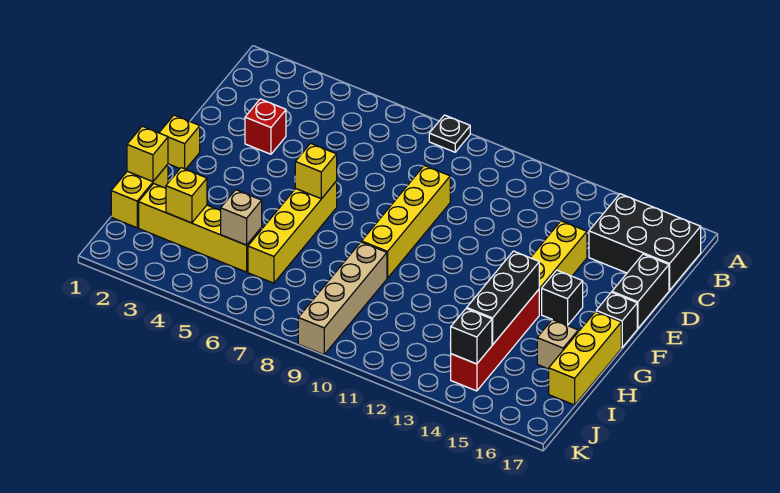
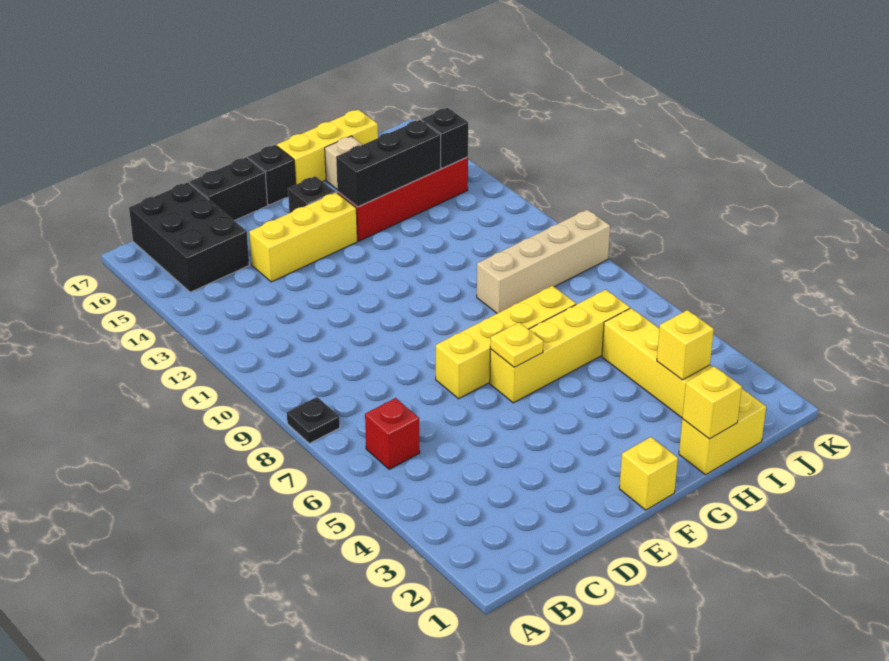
red brick D3 level 1 -> red brick B6 level 1
yellow brick D9:G9 level 1 -> yellow brick E7:H7 level 1
yellow brick F6 level 2 -> yellow plate F6 level 2
tan brick I5 level 2 -> none

